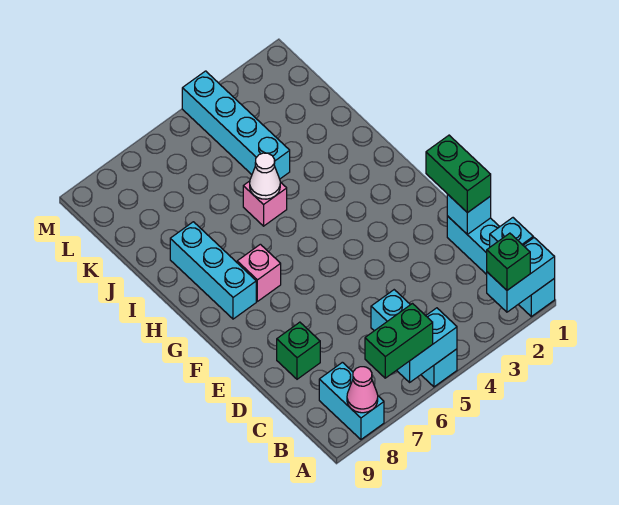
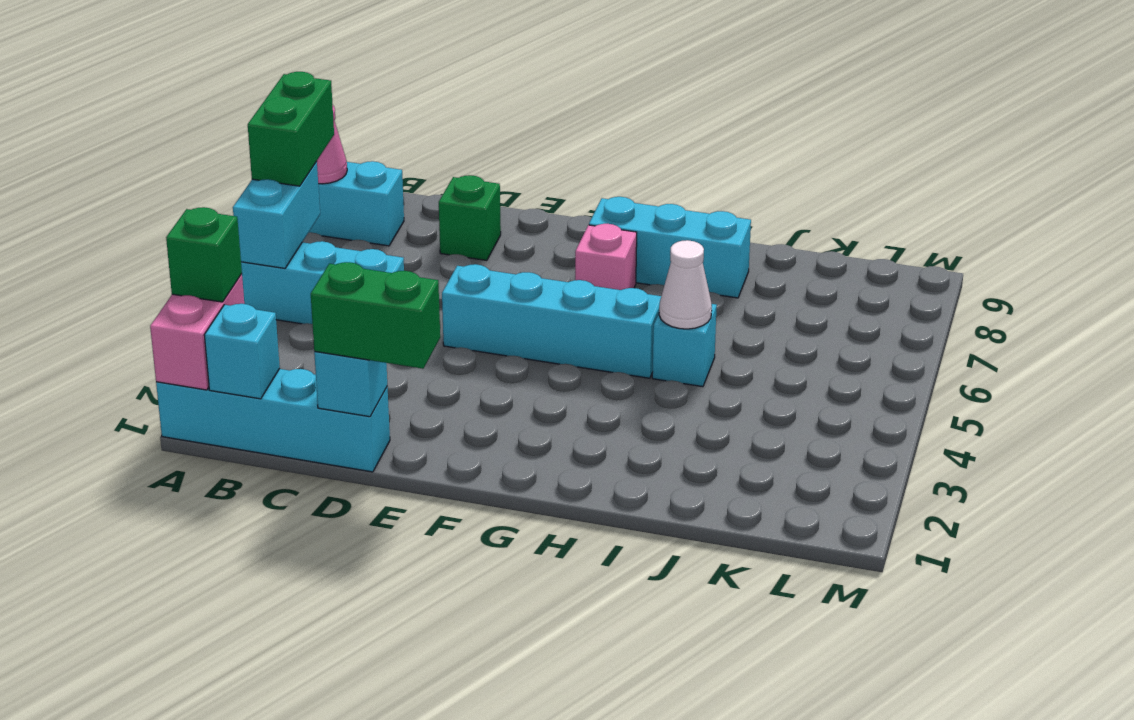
cyan brick A1:A2 level 2 -> pink brick A1:A2 level 2
pink brick I5 level 1 -> cyan brick I5 level 1
cyan brick J4:M4 level 1 -> cyan brick E5:H5 level 1

